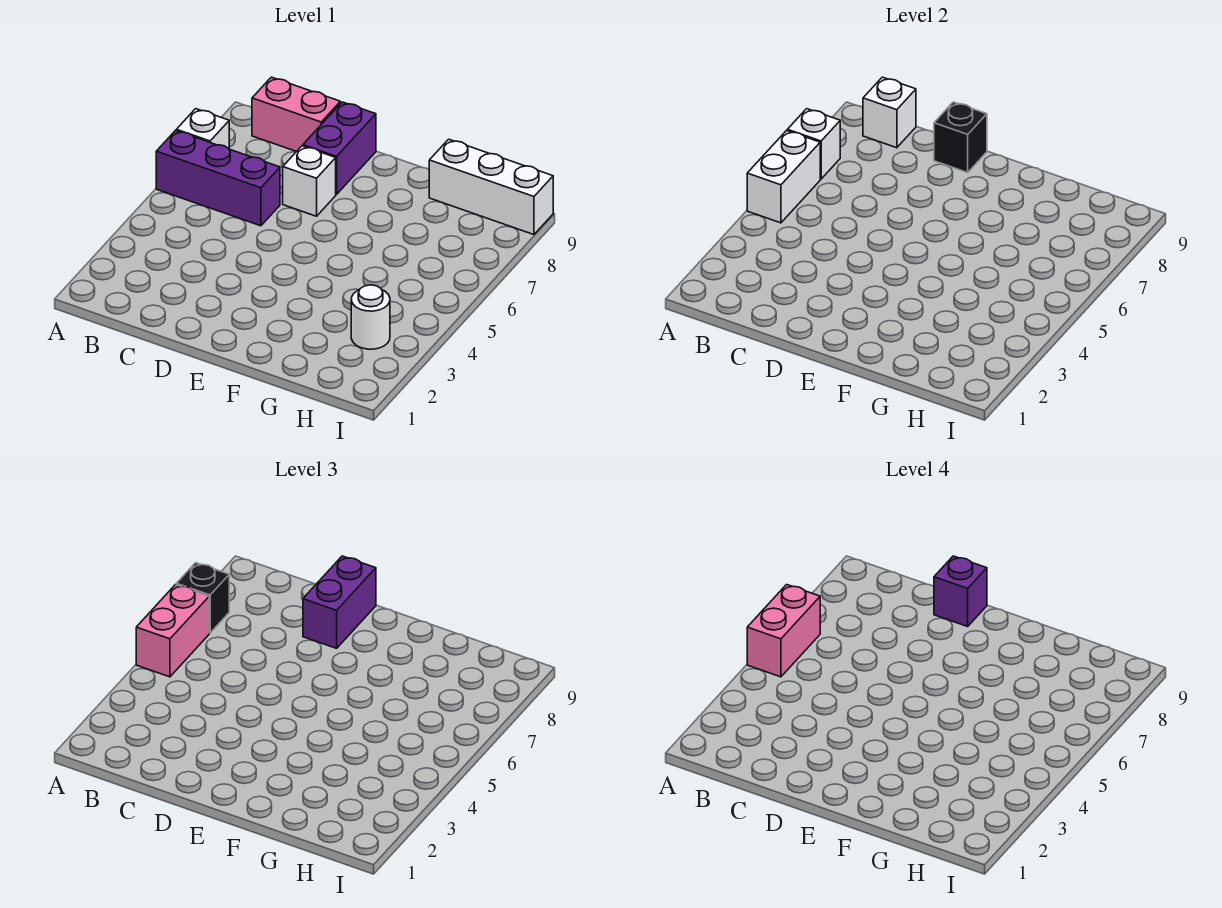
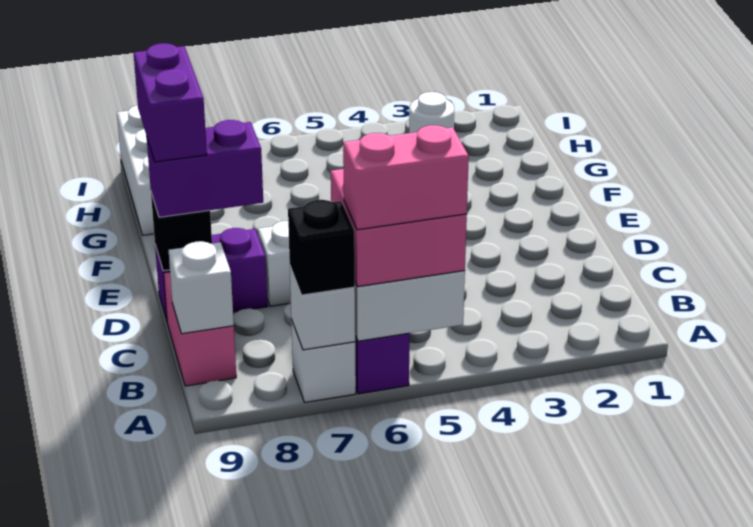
pink brick A5:A6 level 3 -> pink brick A5:B6 level 3
purple brick D9 level 4 -> purple brick D9:E9 level 4

